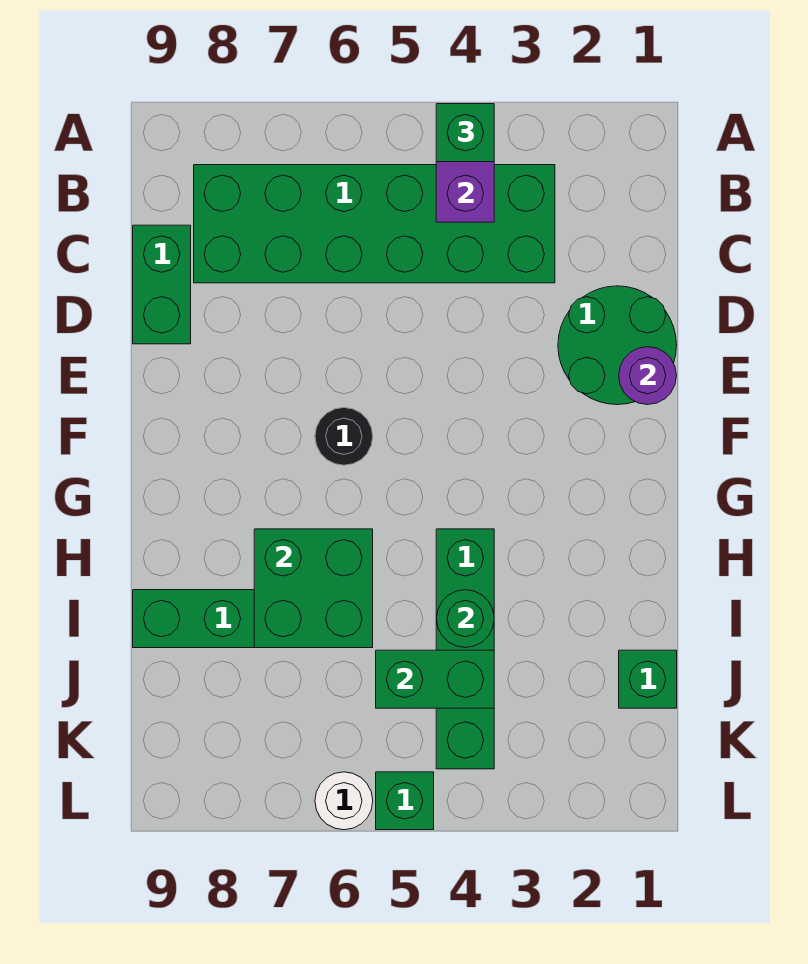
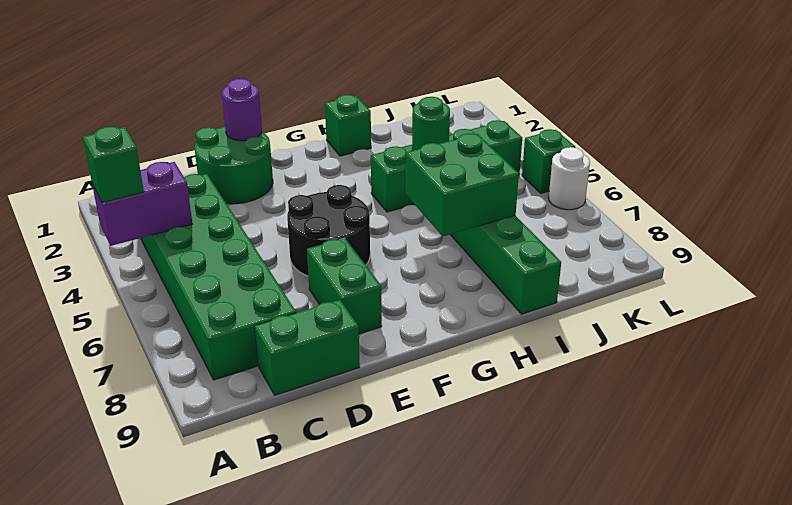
black round brick F6 level 1 -> black round brick E5:F6 level 1
green brick J1 level 1 -> green brick H1 level 1
green brick J4:J5 level 2 -> green brick E7:E8 level 1

